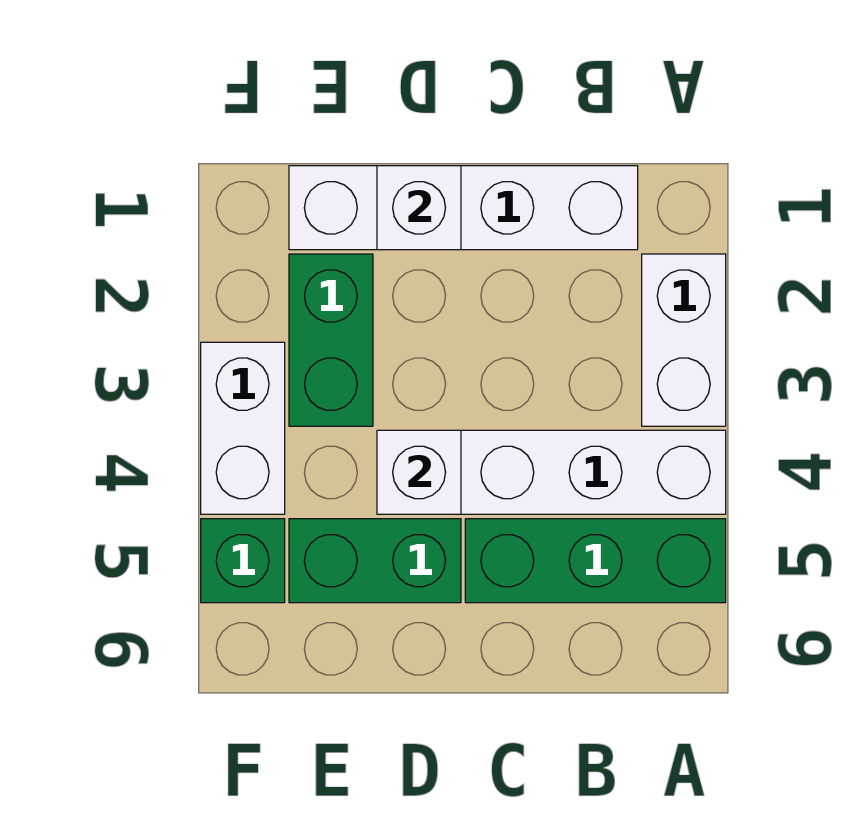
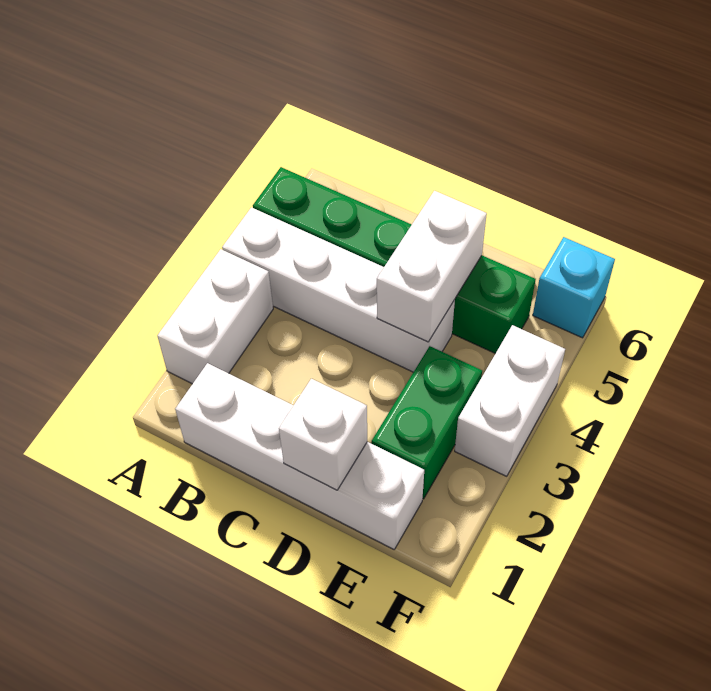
white brick D4 level 2 -> white brick D4:D5 level 2
green brick F5 level 1 -> none
none -> cyan brick F6 level 1

